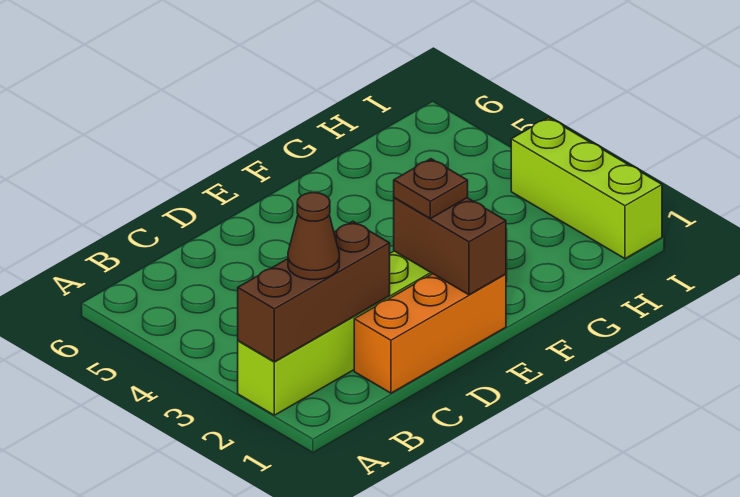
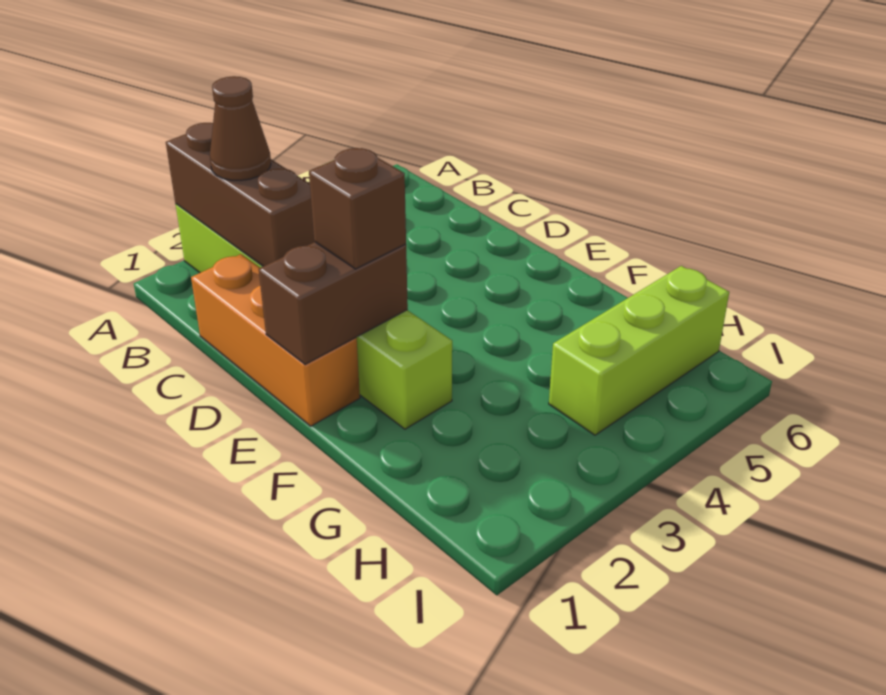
brown plate E2 level 3 -> brown brick E2 level 3
lime brick I1:I3 level 1 -> lime brick H4:H6 level 1

